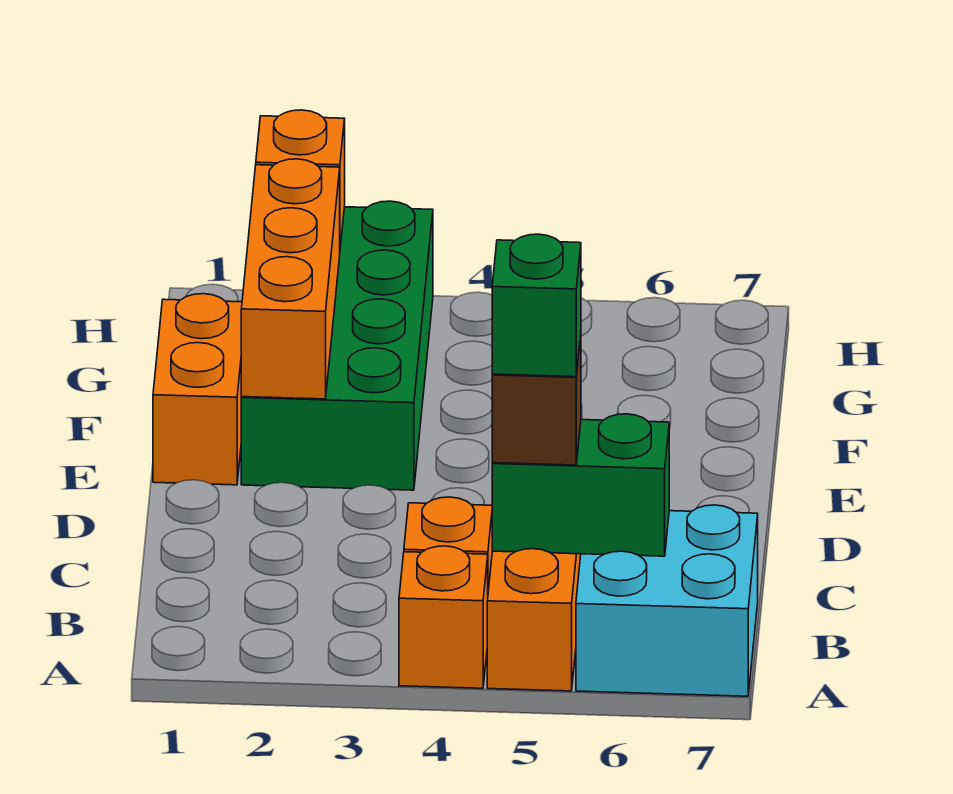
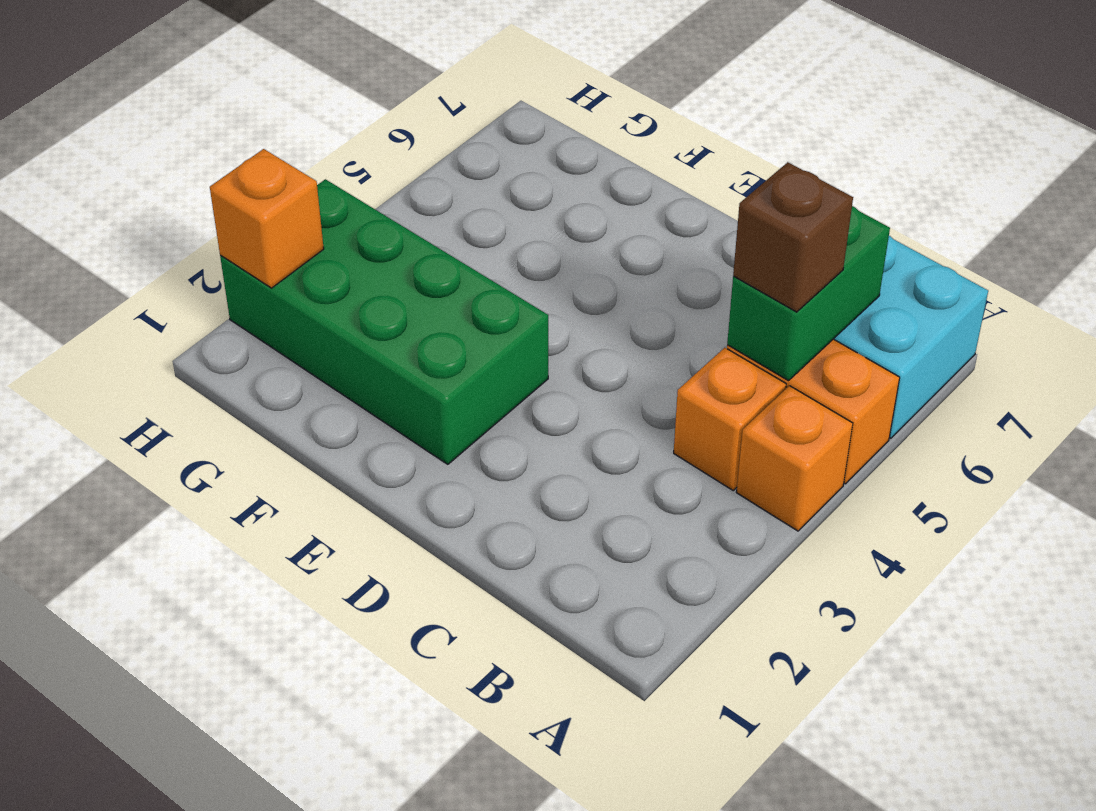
green brick B5 level 4 -> none
orange brick E1:F1 level 1 -> none
orange brick E2:G2 level 2 -> none

